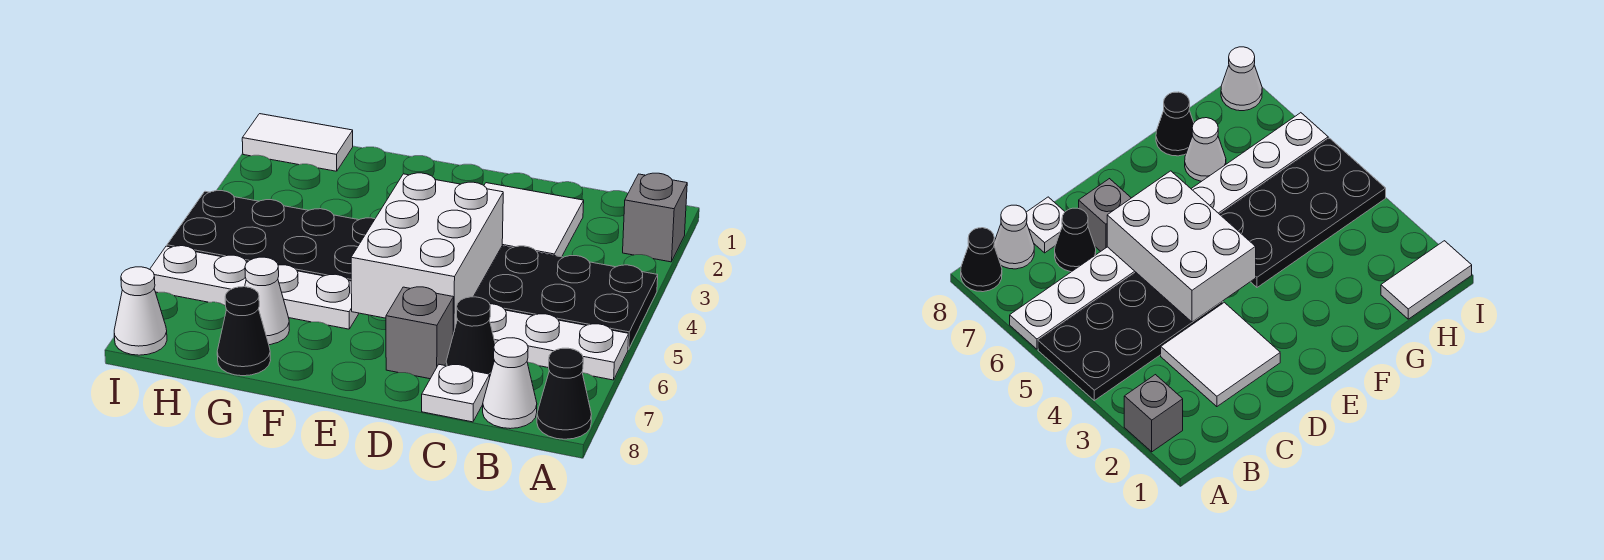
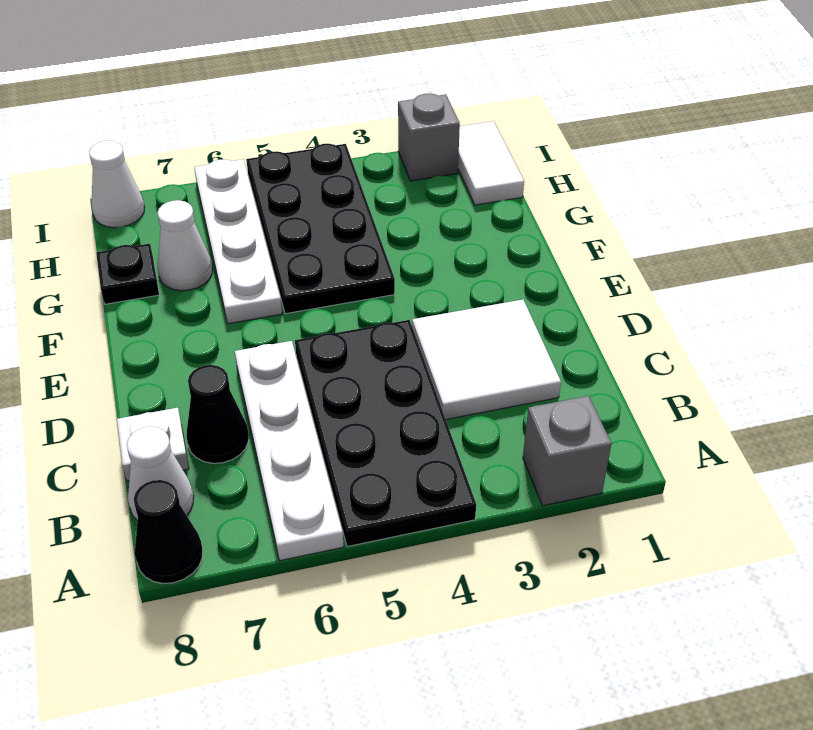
white brick D4:E6 level 2 -> none
grey brick D7 level 1 -> grey brick I2 level 1
black cone G8 level 1 -> black plate G8 level 1

